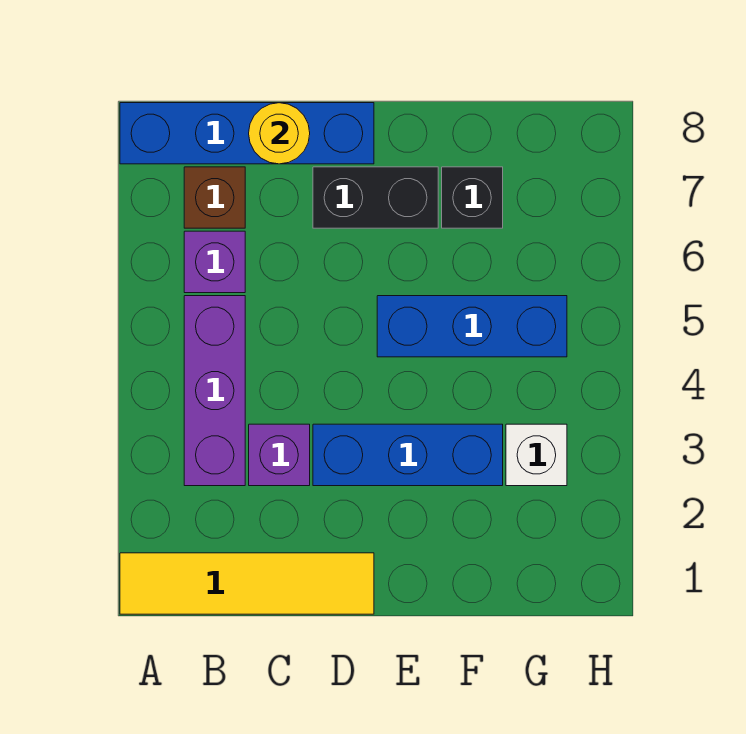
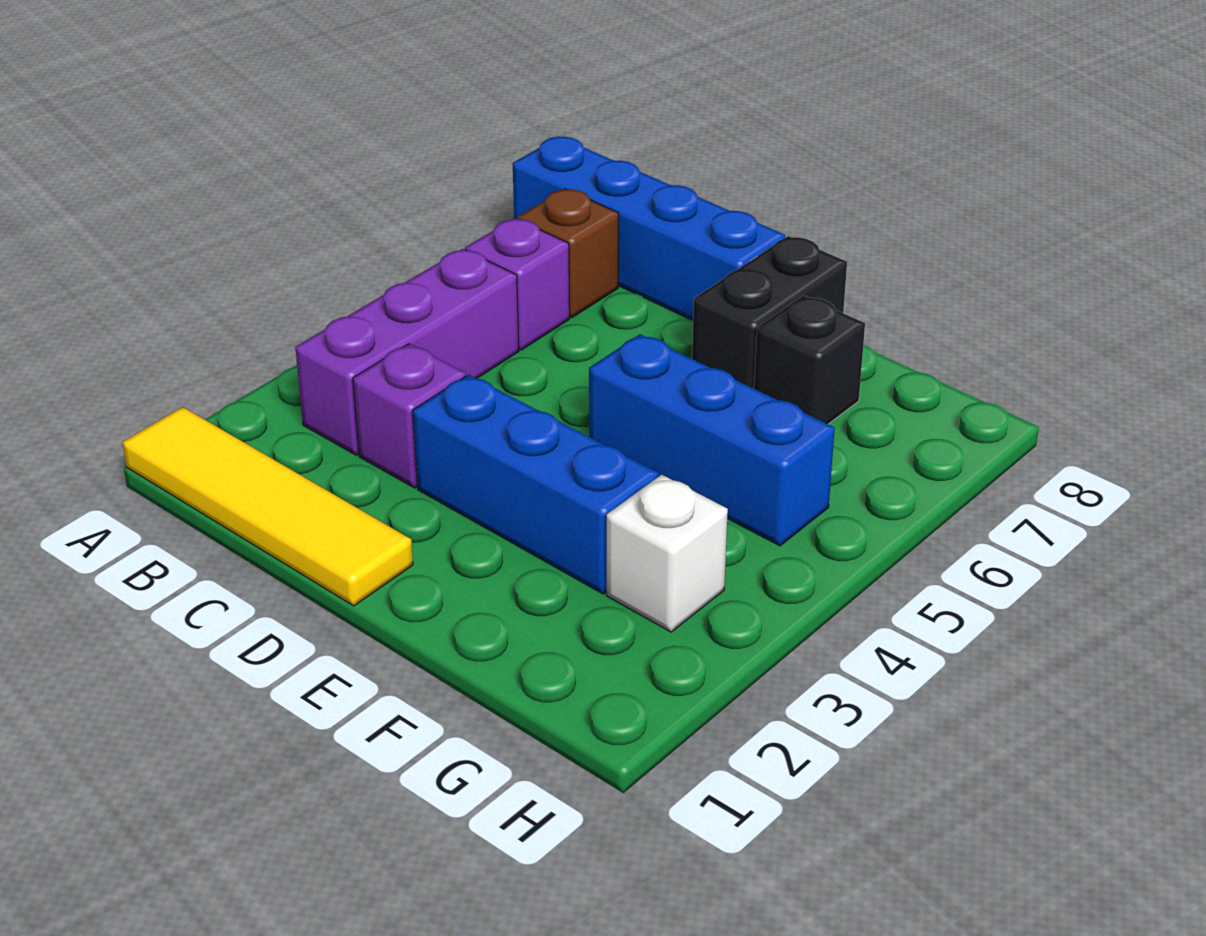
yellow round brick C8 level 2 -> none
black brick D7:E7 level 1 -> black brick E7:E8 level 1

